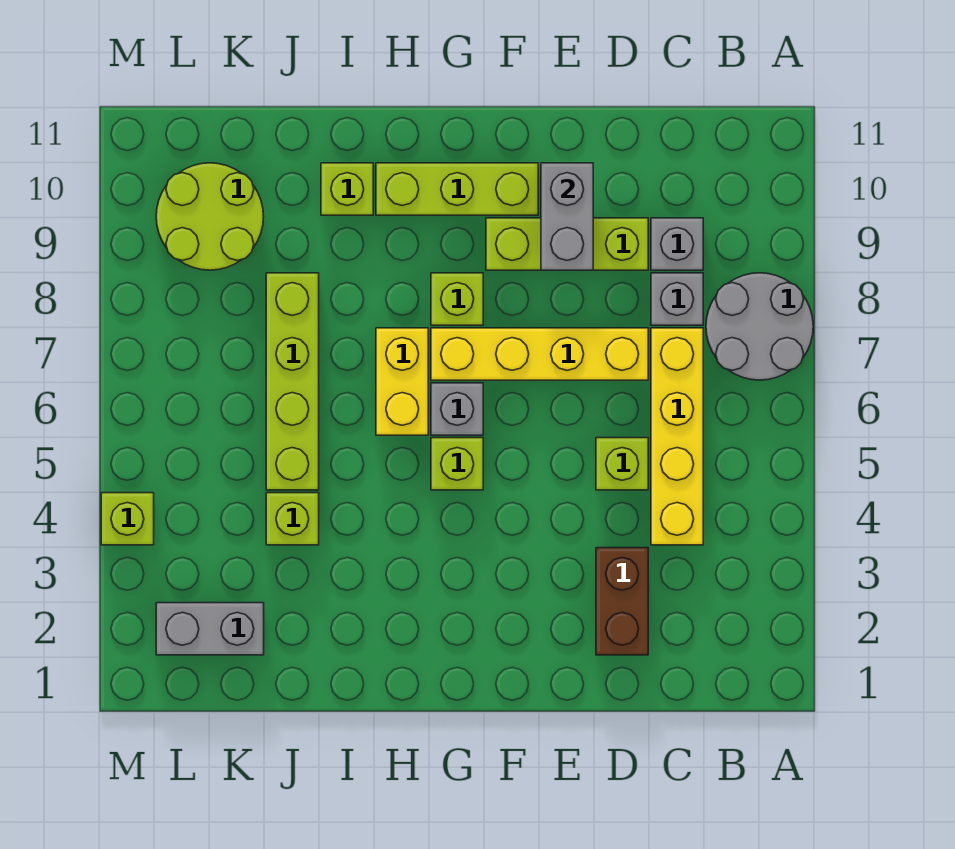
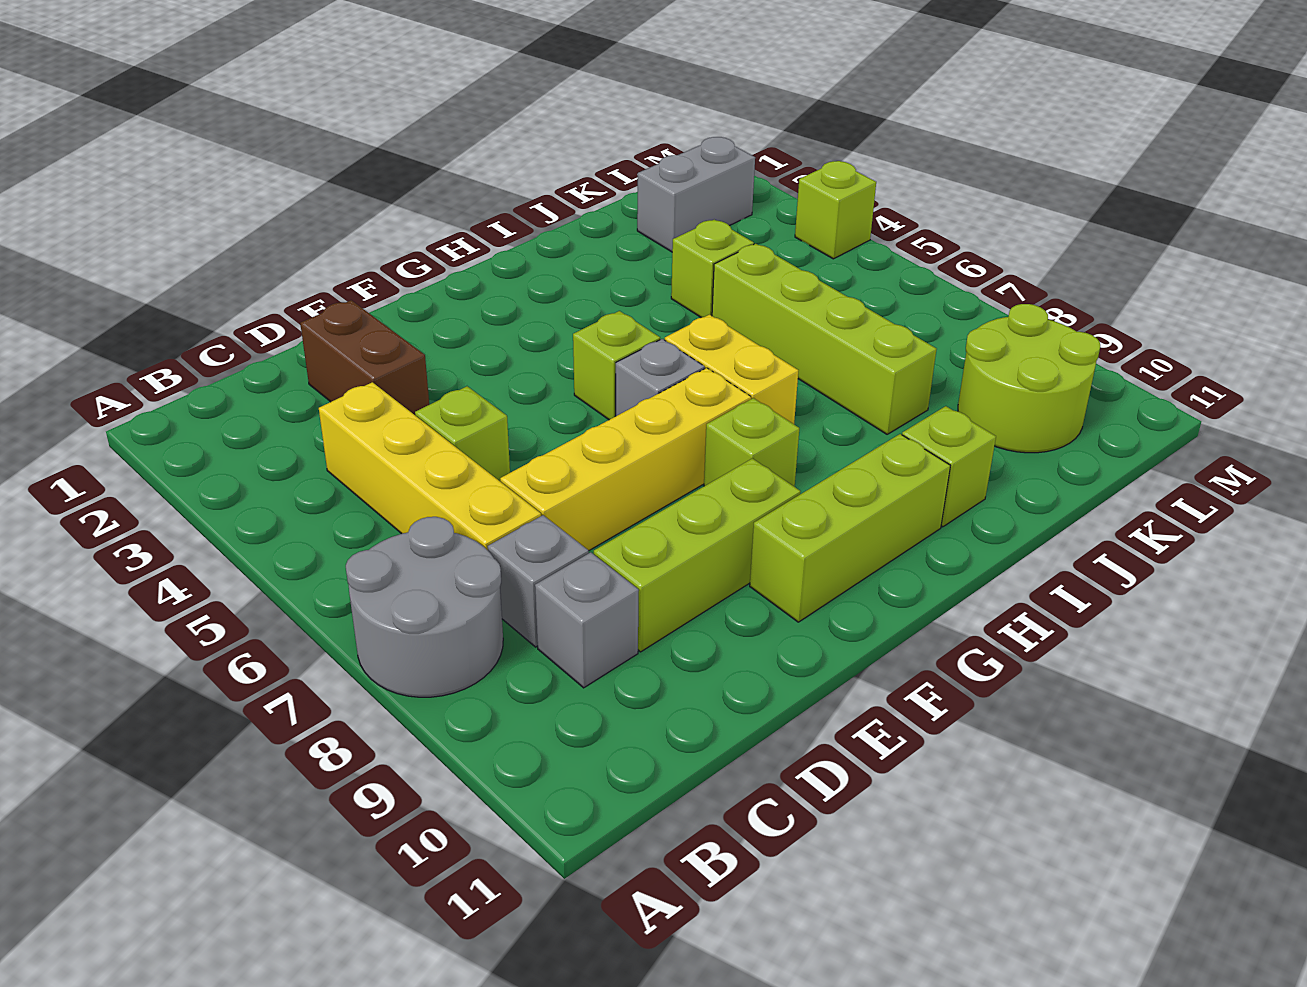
grey brick E9:E10 level 2 -> none

